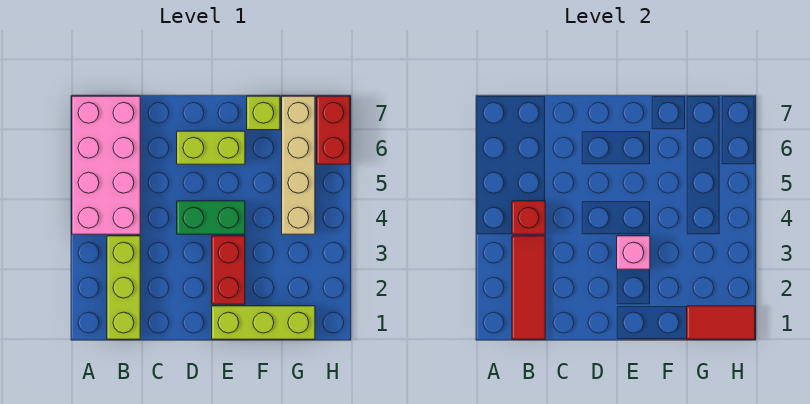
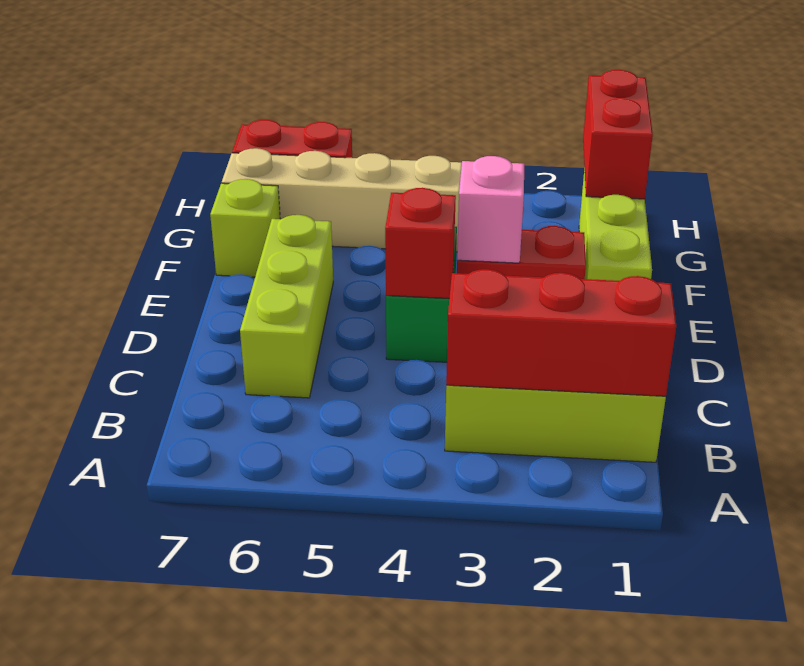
pink brick A4:B7 level 1 -> none
red tile B1:B3 level 2 -> red brick B1:B3 level 2
red brick B4 level 2 -> red brick D4 level 2
lime brick D6:E6 level 1 -> lime brick C6:E6 level 1
red tile G1:H1 level 2 -> red brick G1:H1 level 2

